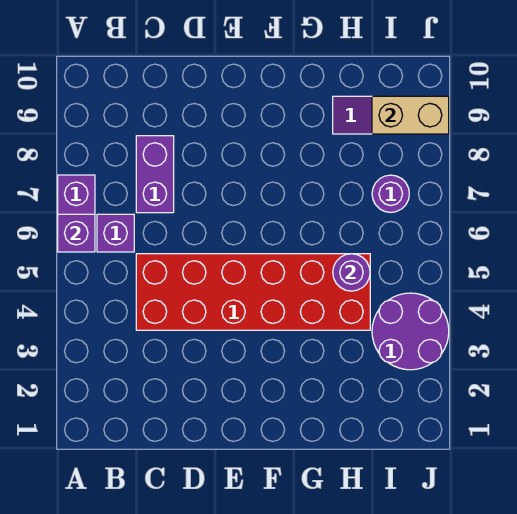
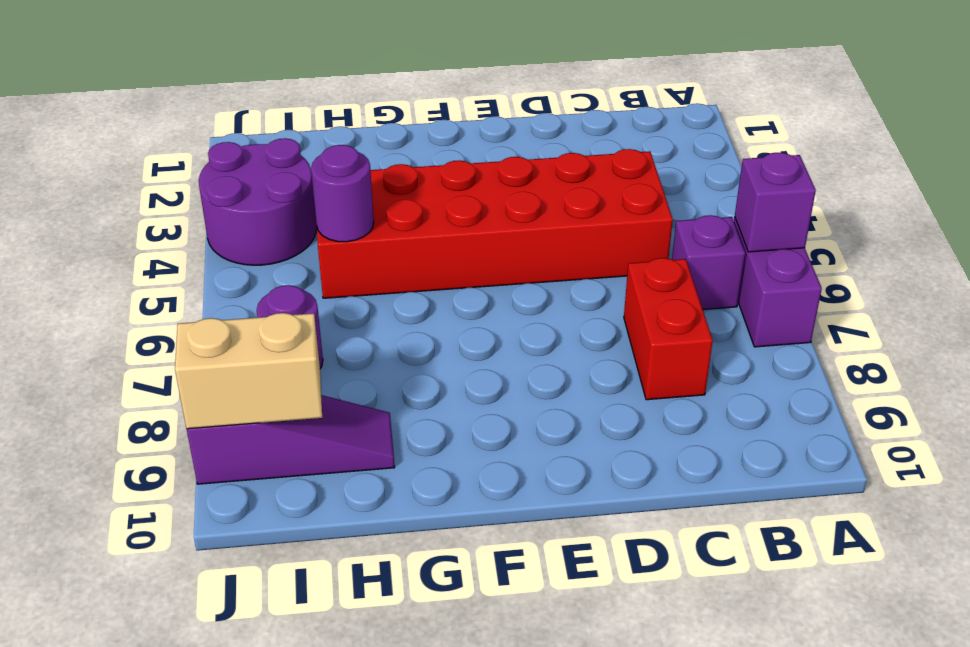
purple brick C7:C8 level 1 -> red brick C7:C8 level 1

